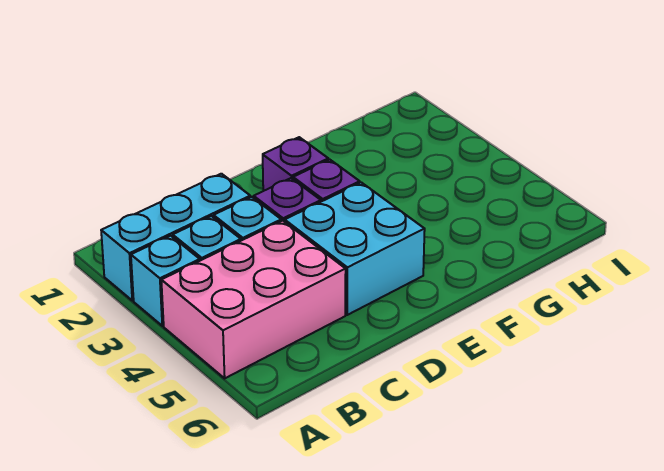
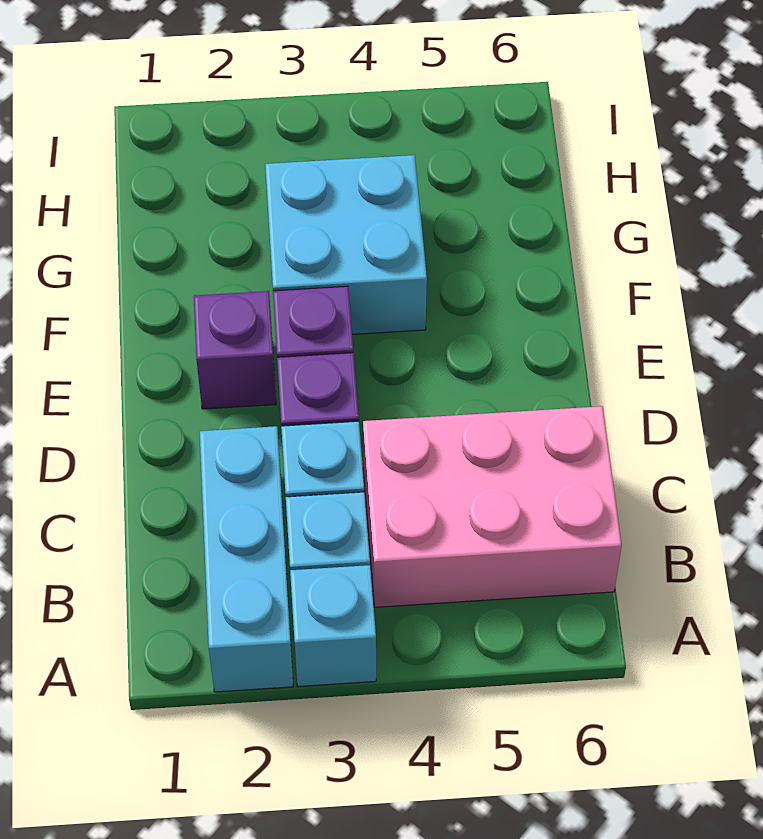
pink brick A4:C5 level 1 -> pink brick B4:C6 level 1
cyan brick D4:E5 level 1 -> cyan brick F3:G4 level 1

